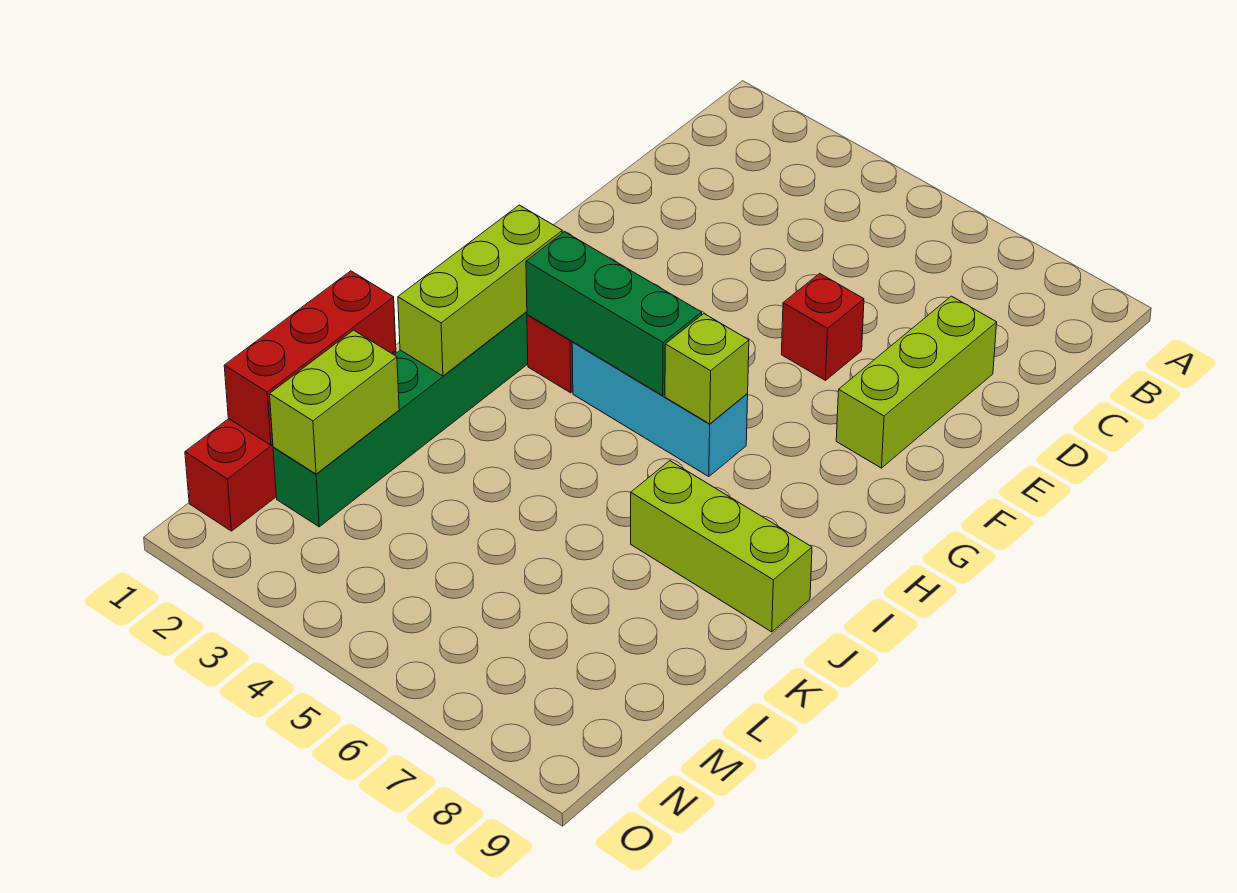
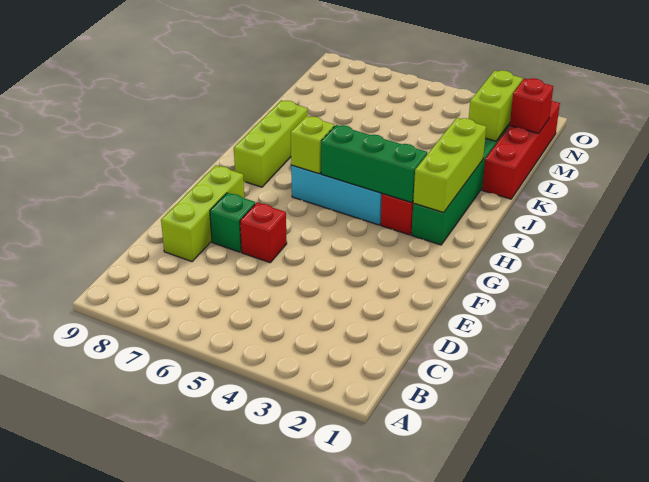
none -> green brick E7 level 1
lime brick J7:J9 level 1 -> lime brick H8:J8 level 1
red brick K1:M1 level 2 -> red brick M1 level 2

